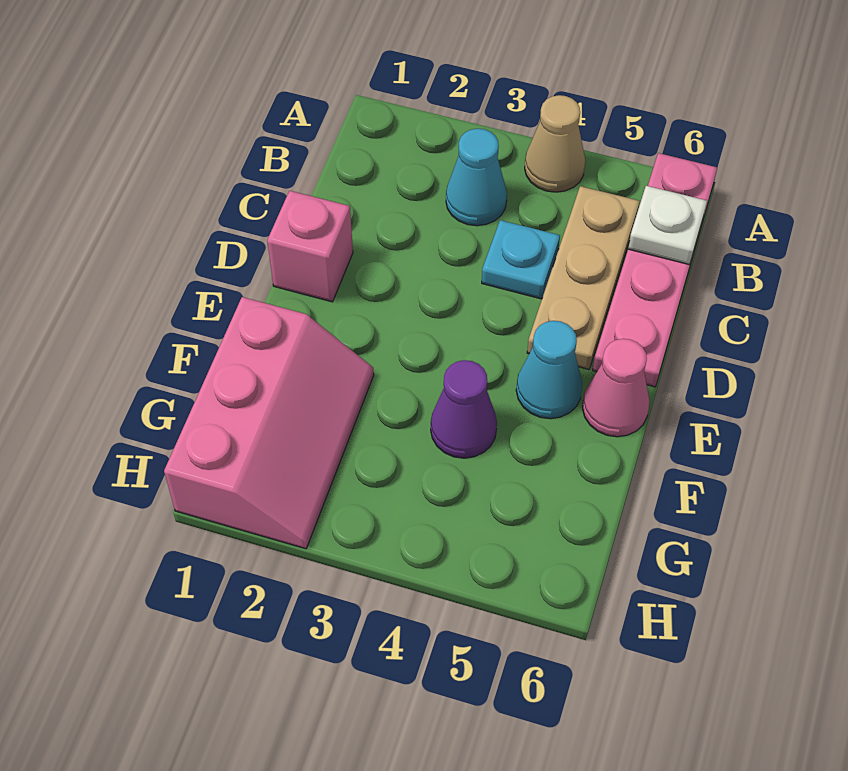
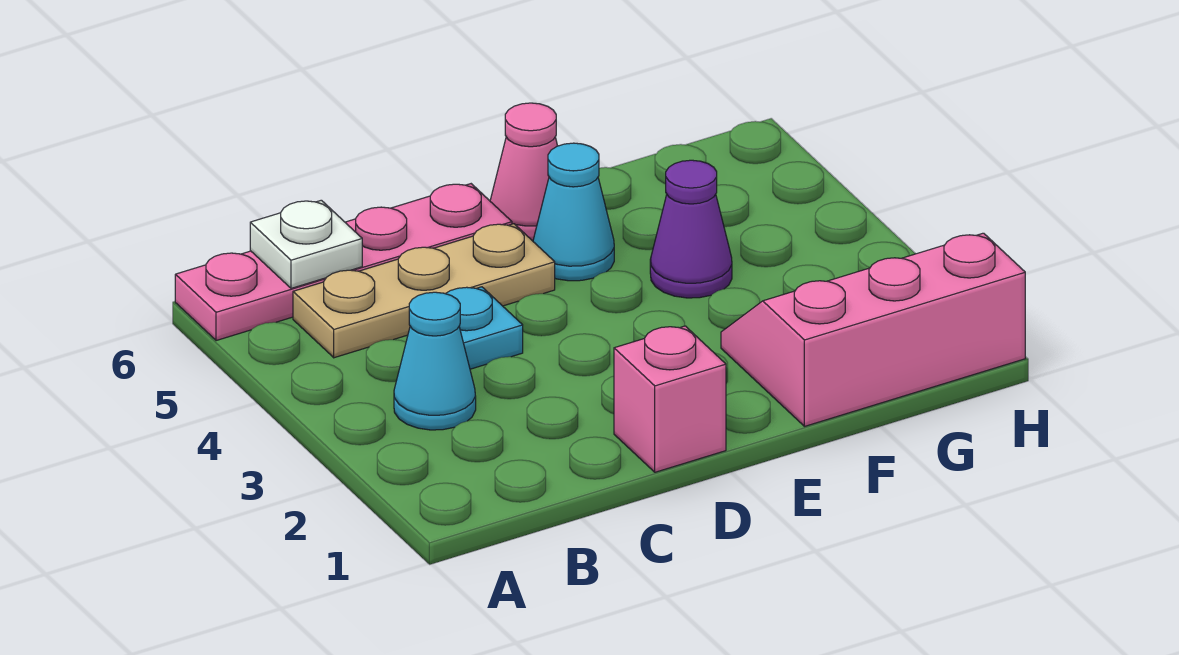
tan cone A4 level 1 -> none

